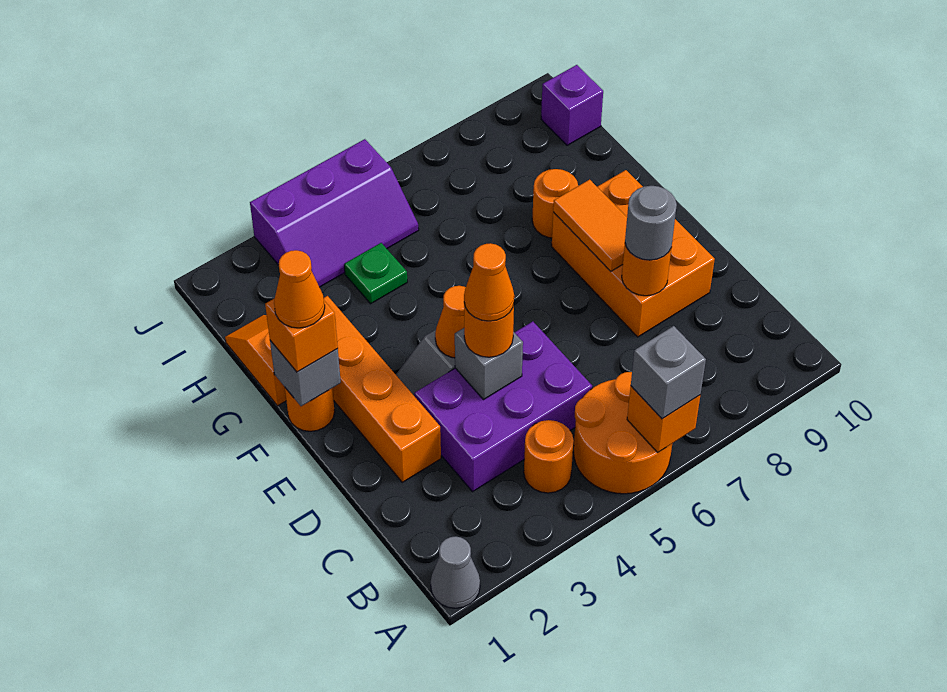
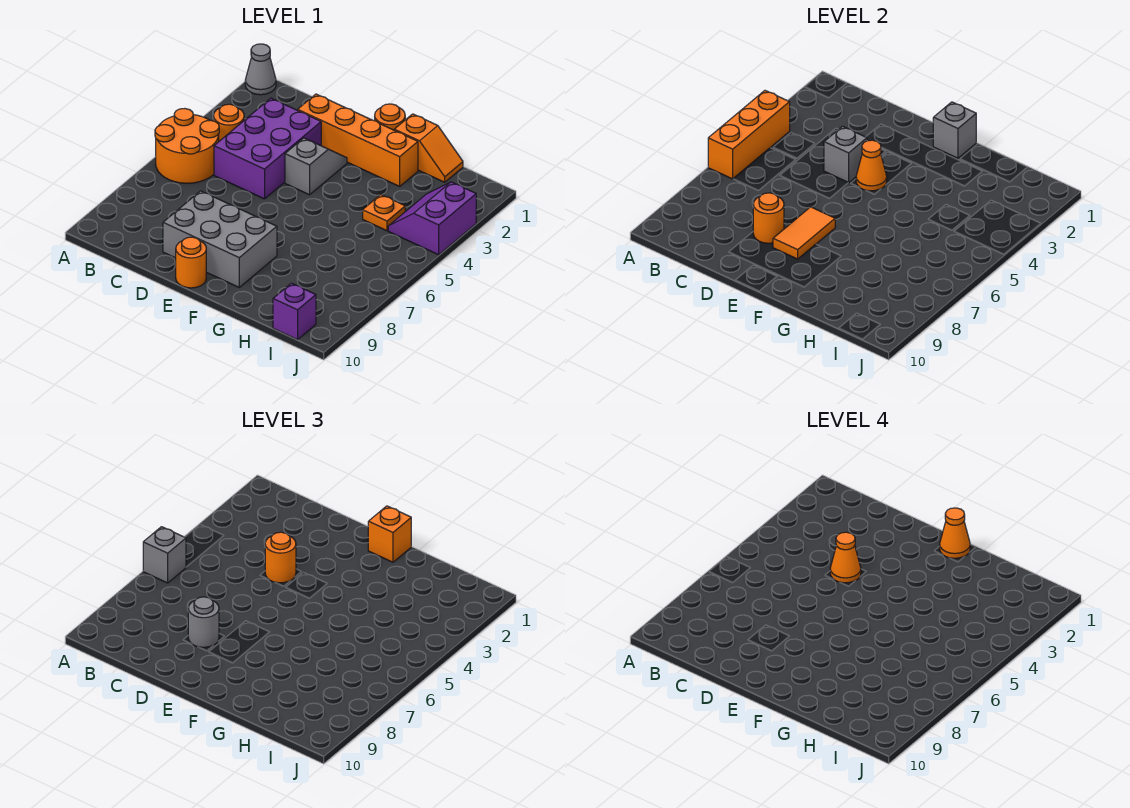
orange brick A6 level 2 -> orange brick A4:A6 level 2
orange brick D8:F9 level 1 -> grey brick D8:F9 level 1
orange tile E8:F8 level 2 -> orange tile E7:E8 level 2
orange round brick G8 level 1 -> orange round brick E10 level 1
green plate H4 level 1 -> orange plate H4 level 1
purple slope I3:J5 level 1 top J -> purple slope I3:J4 level 1 top J

